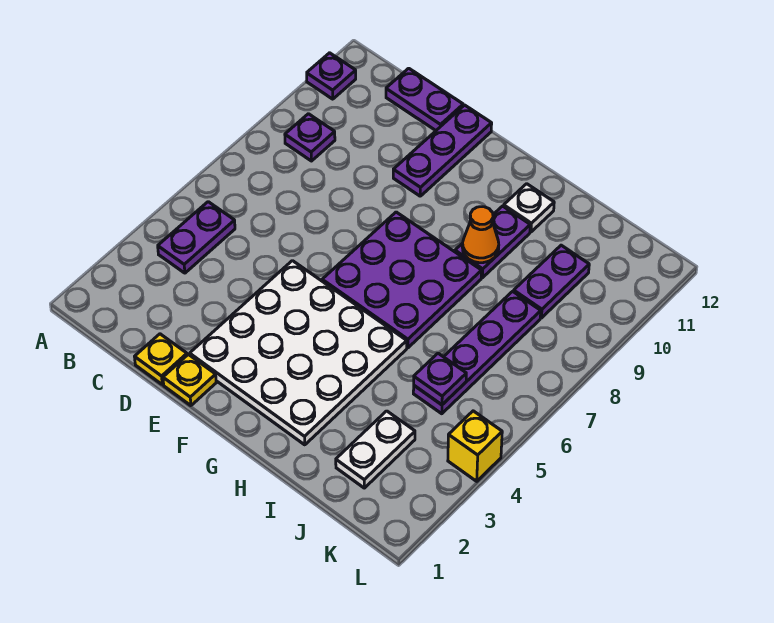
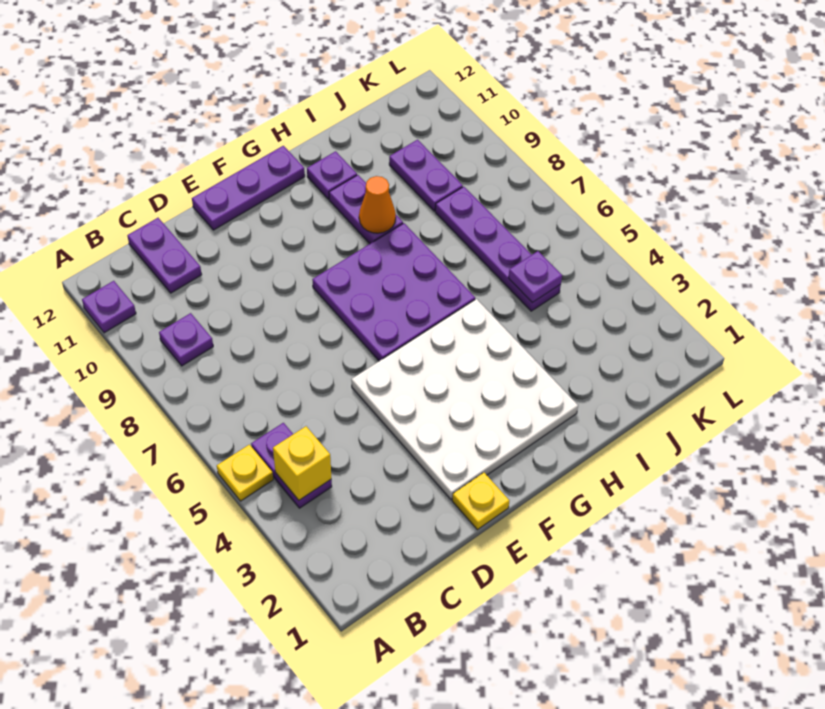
purple plate C12:D12 level 1 -> purple plate C11:C12 level 1
yellow plate D1 level 1 -> yellow plate A5 level 1
purple plate E10:E12 level 1 -> purple plate E12:G12 level 1
white plate H11 level 1 -> purple plate H11 level 1
white plate J2:J3 level 1 -> none
yellow brick L4 level 1 -> yellow brick B4 level 2

